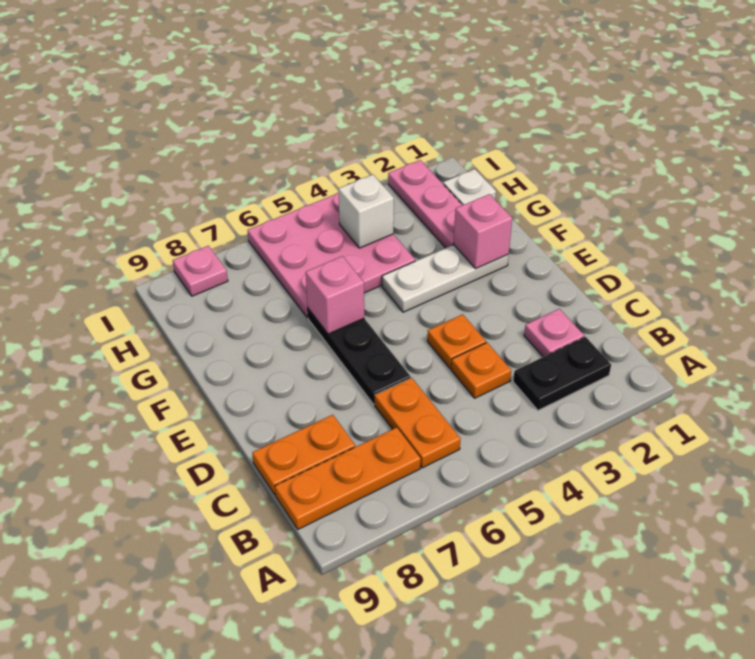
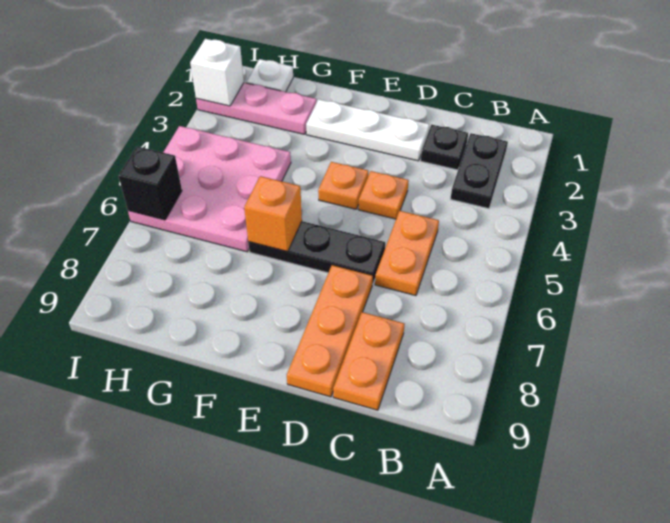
orange plate B6:C6 level 1 -> orange plate C5:C6 level 1
orange plate B7:B9 level 1 -> orange plate D7:D9 level 1
pink plate C2 level 1 -> black plate C2 level 1
orange plate C4 level 1 -> orange plate E4 level 1
white plate F2:F4 level 1 -> white plate D2:F2 level 1
pink brick F2 level 2 -> none
pink brick F6 level 2 -> orange brick F6 level 2
white brick H4 level 2 -> white brick I2 level 2
none -> black brick I6 level 2
pink plate I8 level 1 -> none

